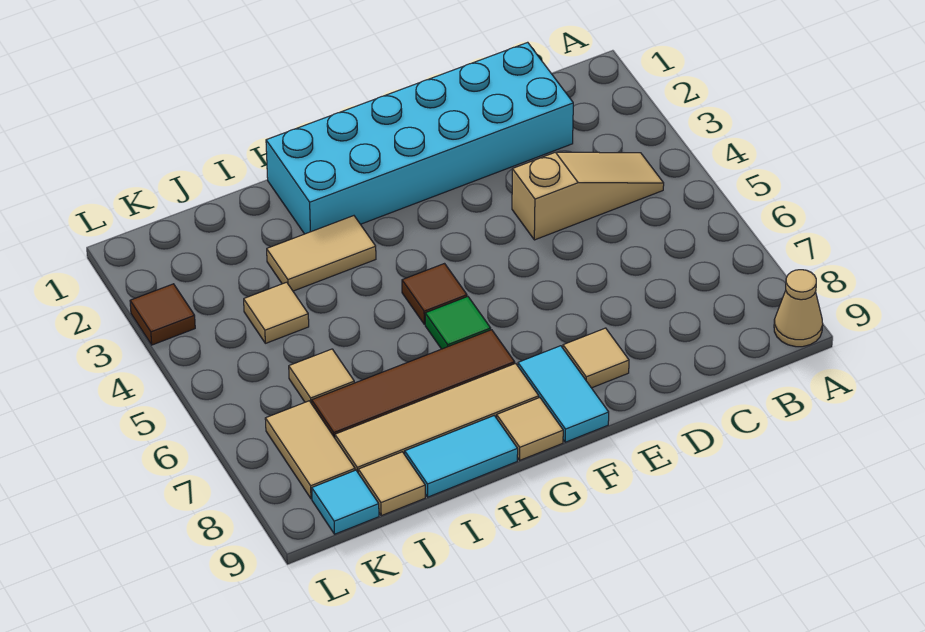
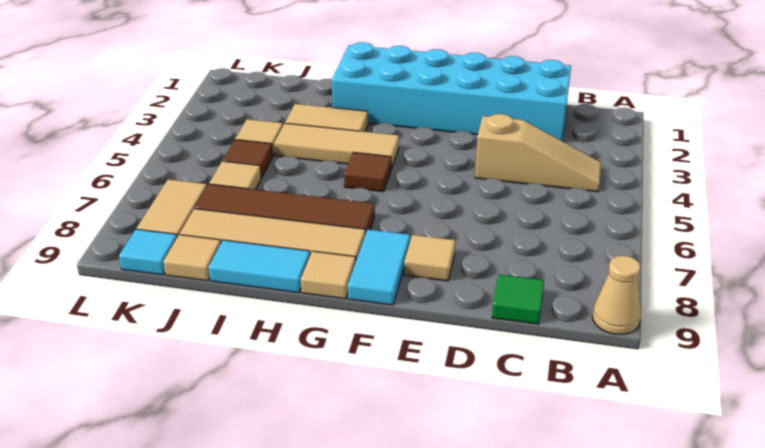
none -> tan tile G4:I4 level 1
green tile G6 level 1 -> green tile C9 level 1
brown tile L3 level 1 -> brown tile J5 level 1

